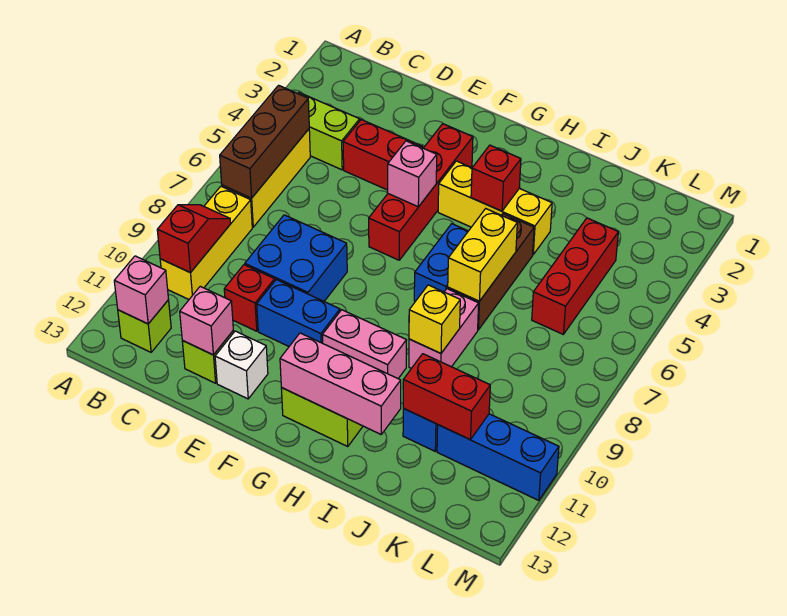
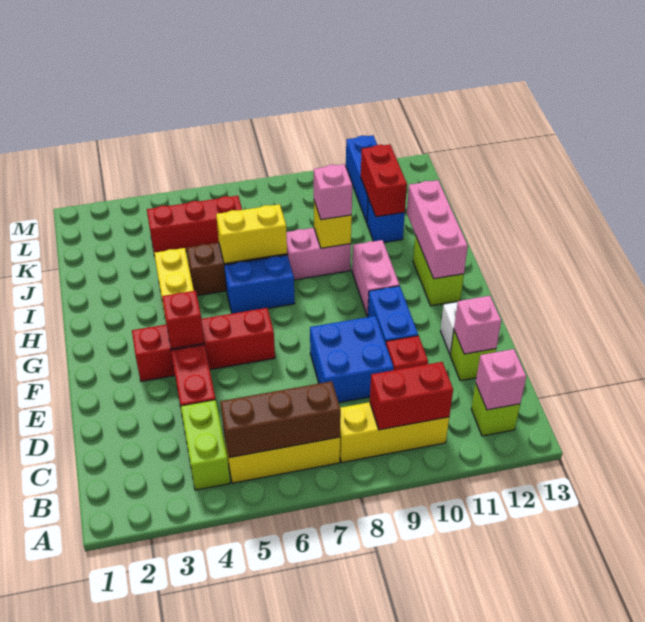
red slope B9:B10 level 2 top 10 -> red brick B9:B10 level 2
pink brick F5 level 2 -> pink brick I9 level 3
red brick H4 level 2 -> red brick F4 level 2

